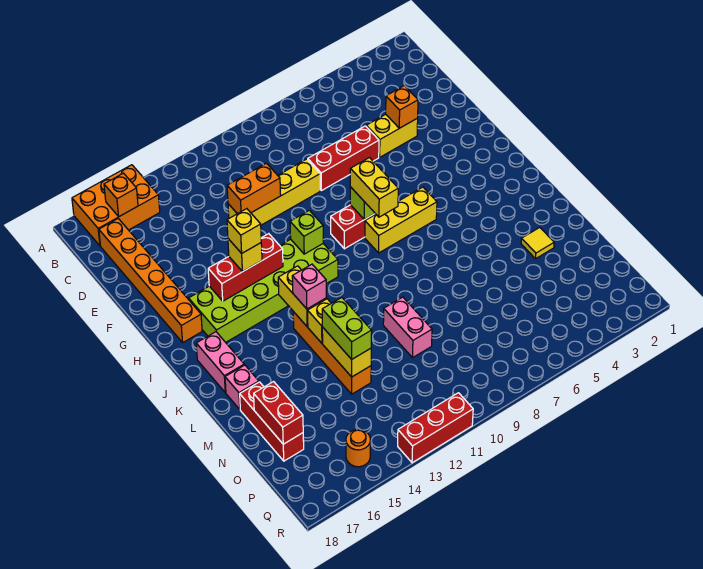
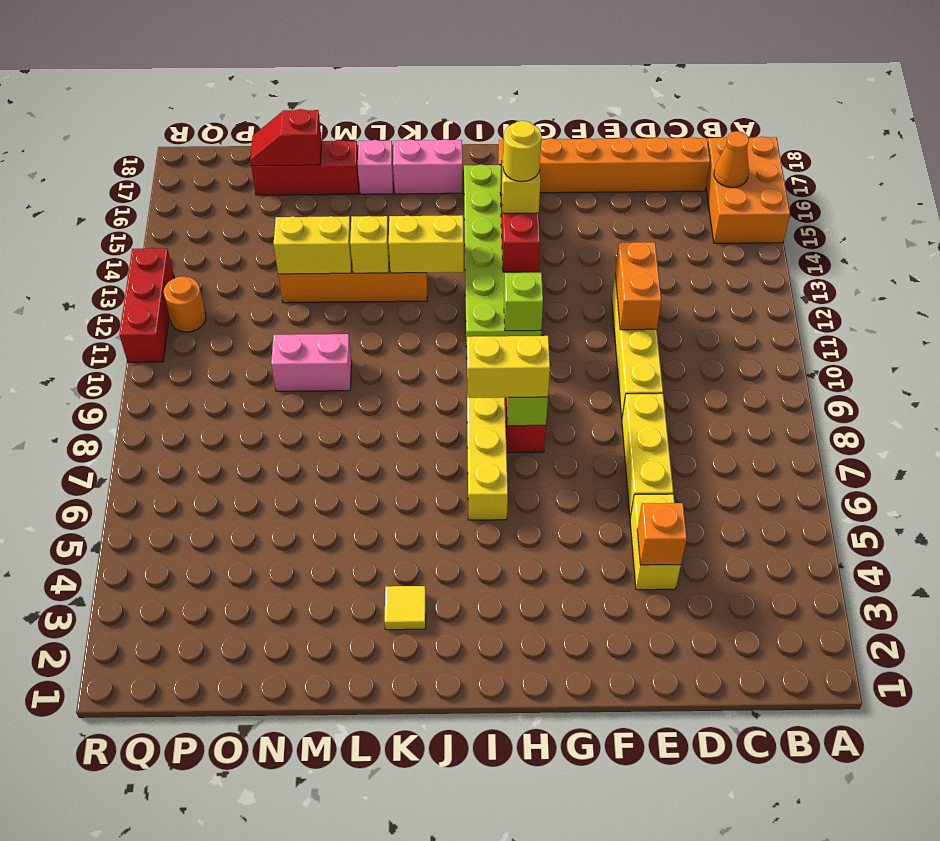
orange brick B16 level 2 -> orange cone B16 level 2
red brick E6:E8 level 1 -> yellow brick E6:E8 level 1
yellow brick H14 level 4 -> yellow round brick H14 level 4
pink brick K13 level 3 -> none
yellow tile M3 level 1 -> yellow tile K3 level 1
lime brick M13:N13 level 3 -> none
red brick N17:O17 level 2 -> red slope N17:O17 level 2 top N
orange round brick Q15 level 1 -> orange round brick Q12 level 1

